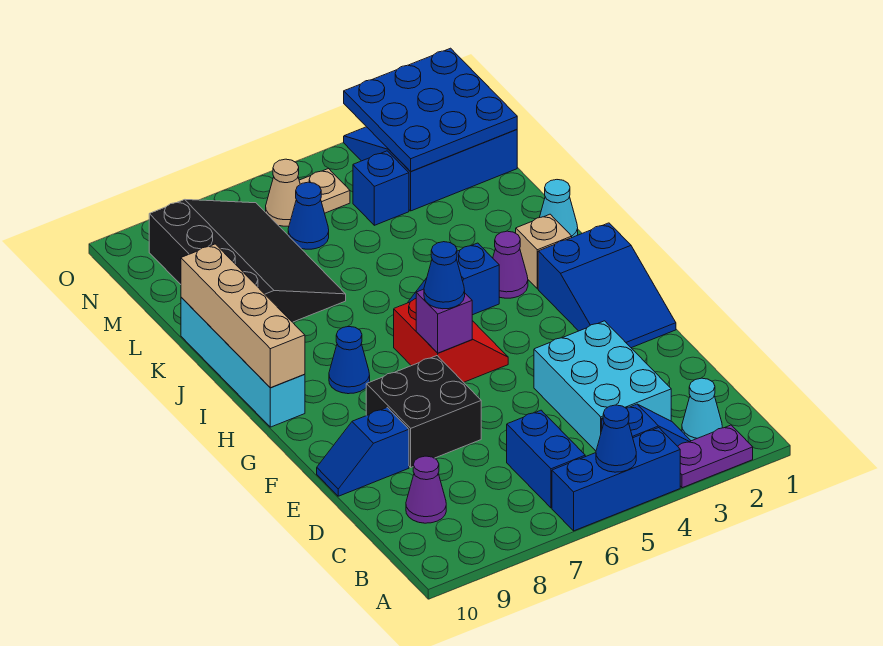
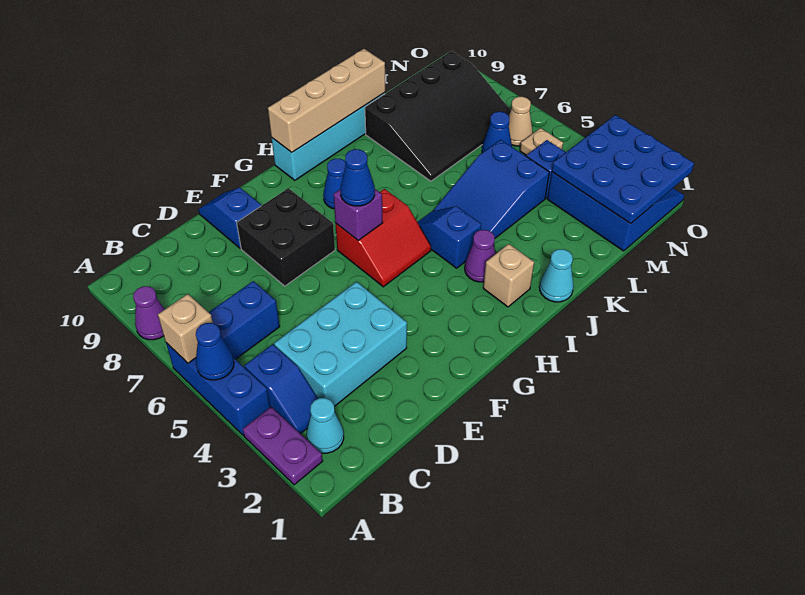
none -> tan brick A6 level 2
purple cone C9 level 1 -> purple cone A8 level 1
blue slope F1:H2 level 1 top H -> blue slope J4:L5 level 1 top L

